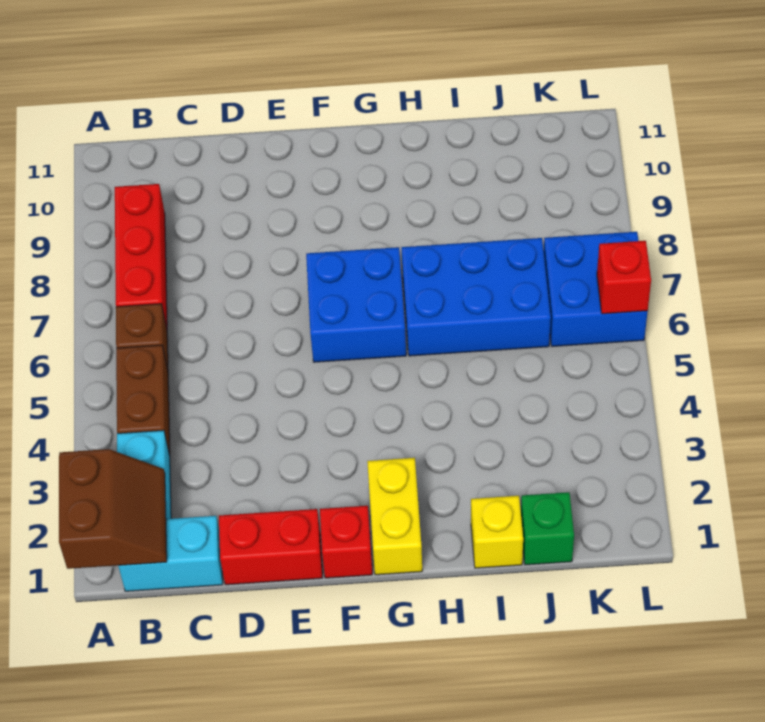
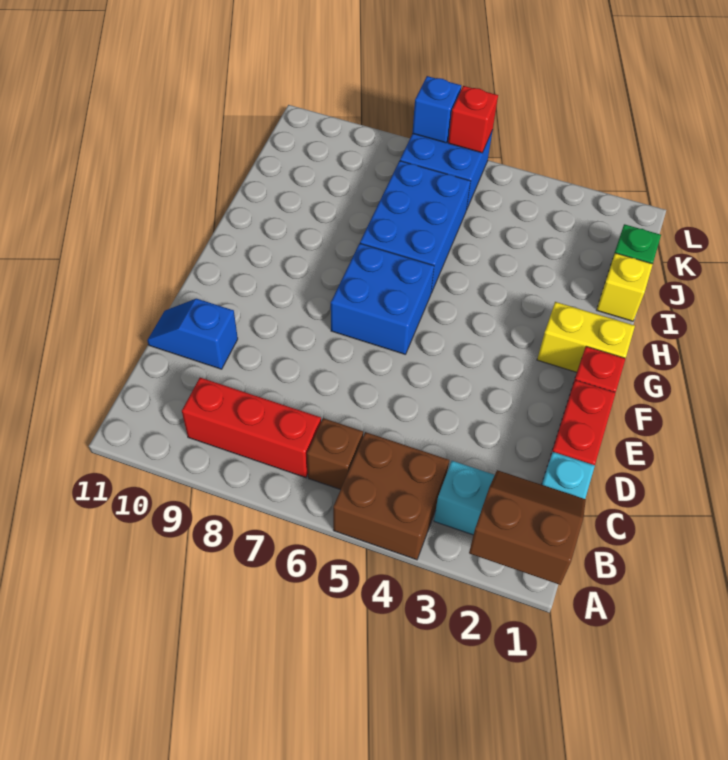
brown brick B4:B5 level 1 -> brown brick A4:B5 level 1
none -> blue slope D10:D11 level 1 top 10
none -> blue brick L7 level 2

